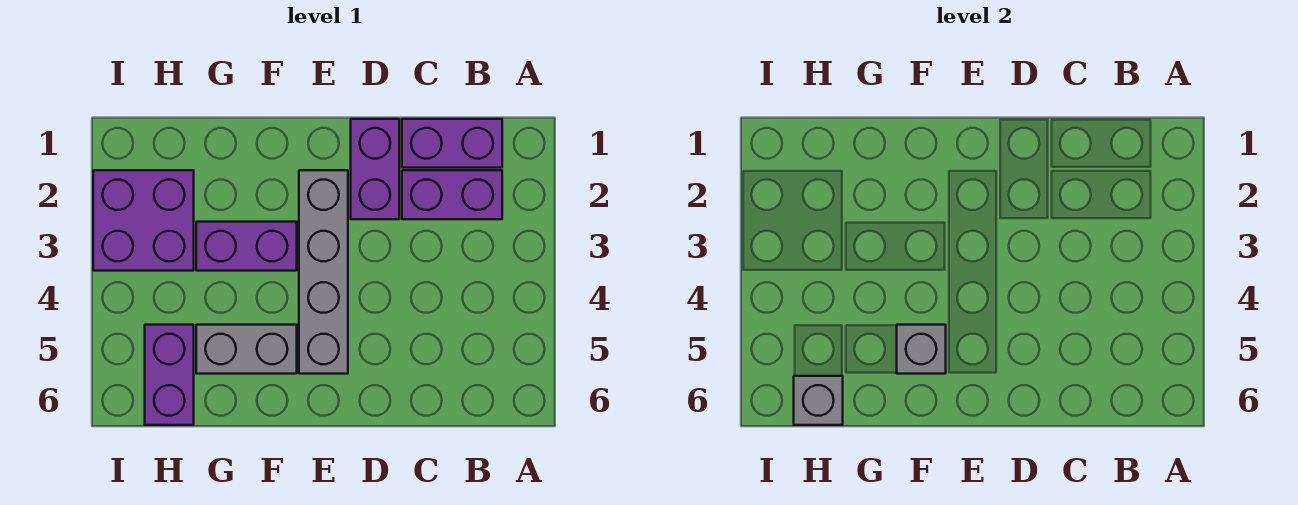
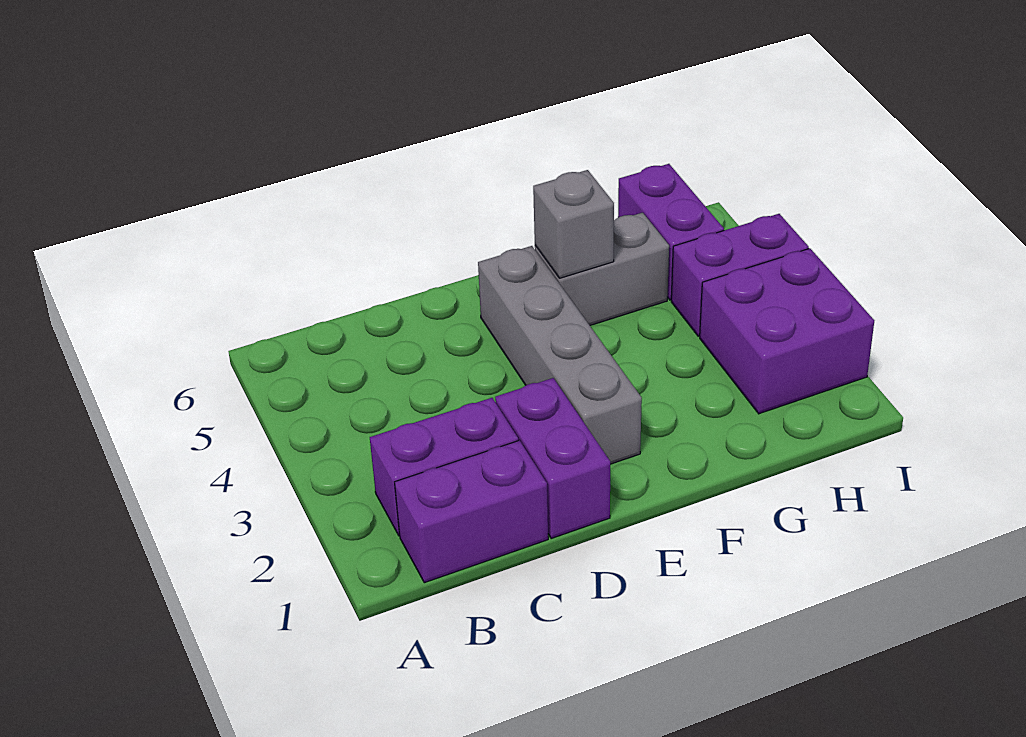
purple brick F3:G3 level 1 -> purple brick H4:I4 level 1
grey brick H6 level 2 -> none

